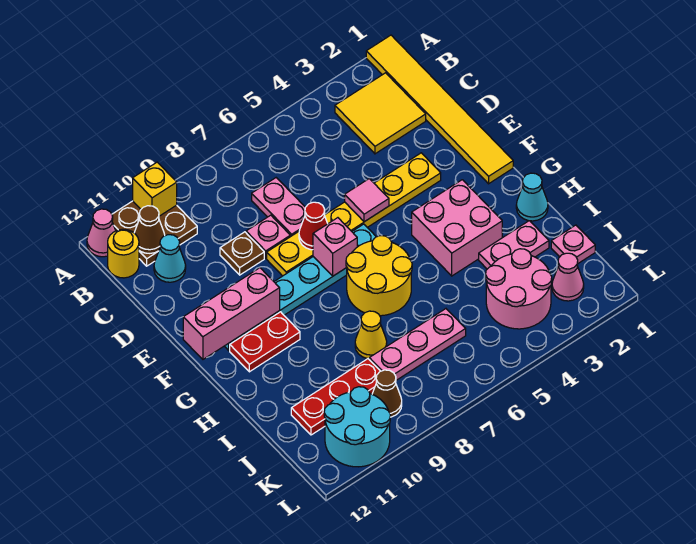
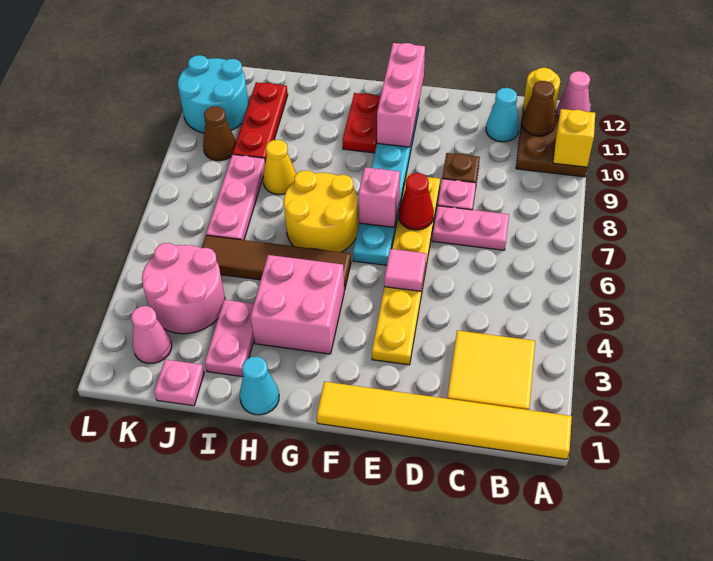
none -> brown tile G5:J5 level 1

